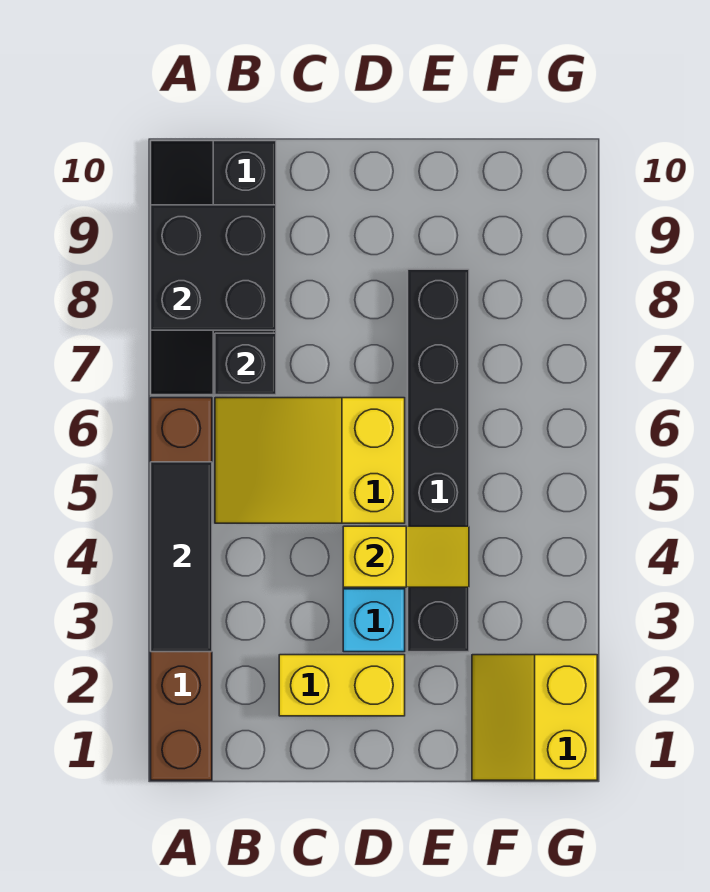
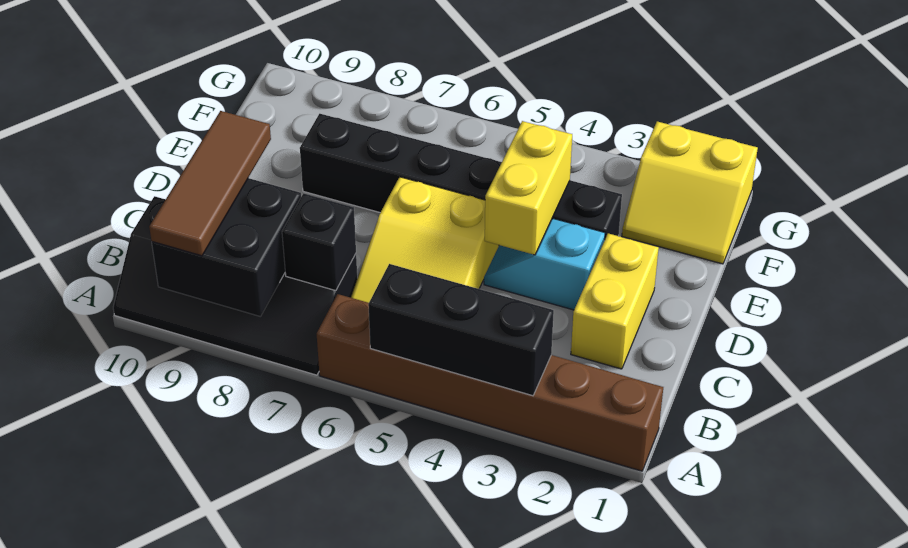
black tile A3:A5 level 2 -> black brick A3:A5 level 2
none -> brown tile A9:C9 level 3
yellow slope D4:E4 level 2 top D -> yellow brick D4:E4 level 2

